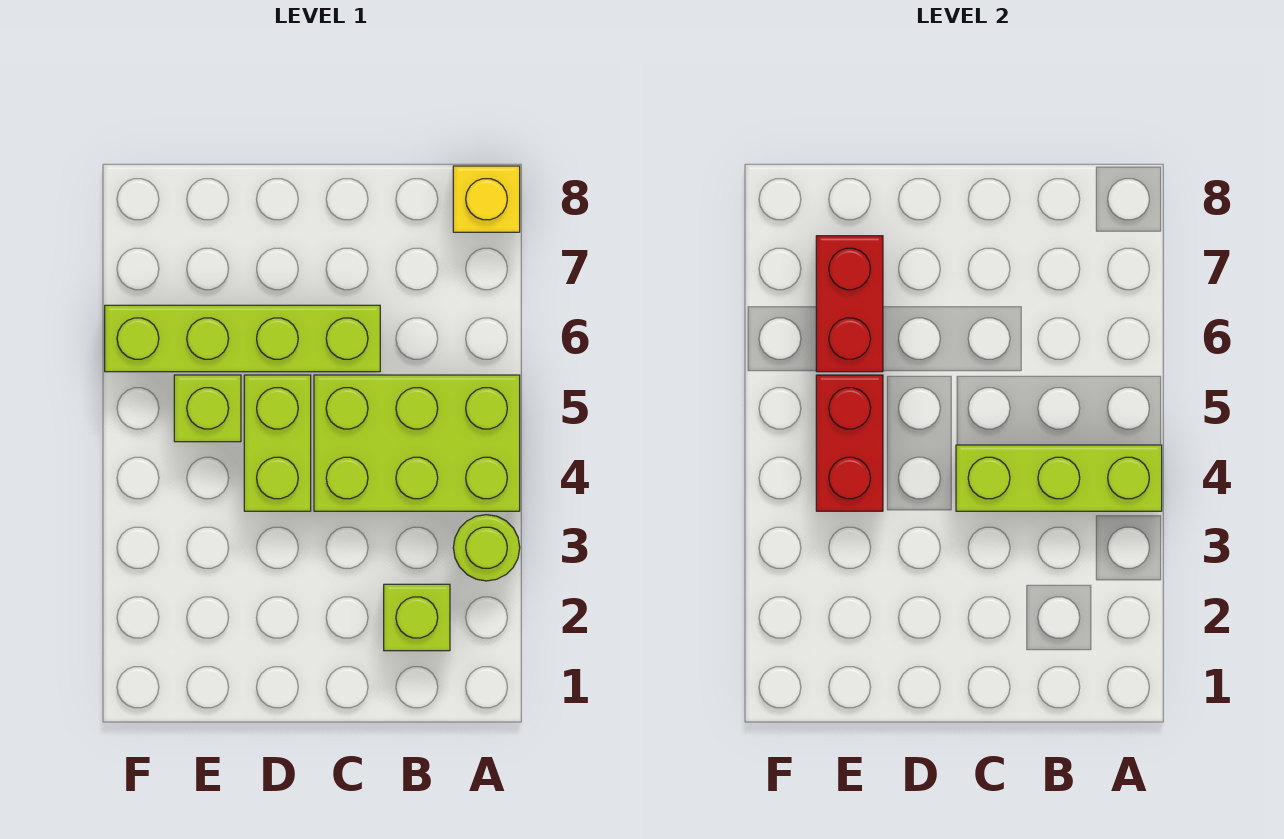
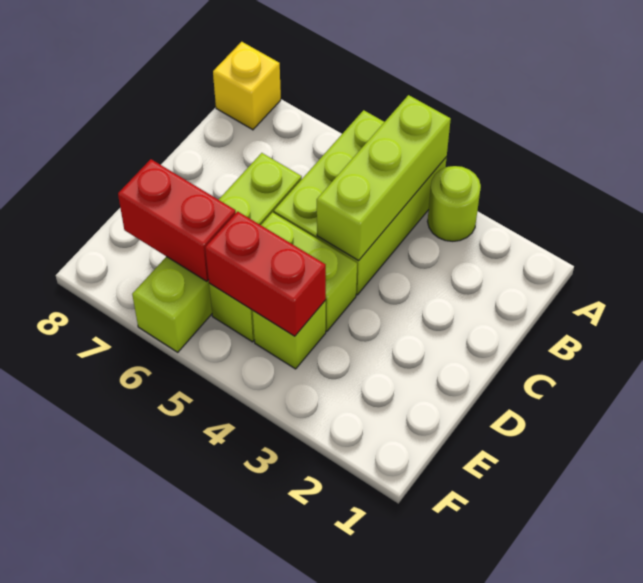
lime brick B2 level 1 -> lime brick E4 level 1

